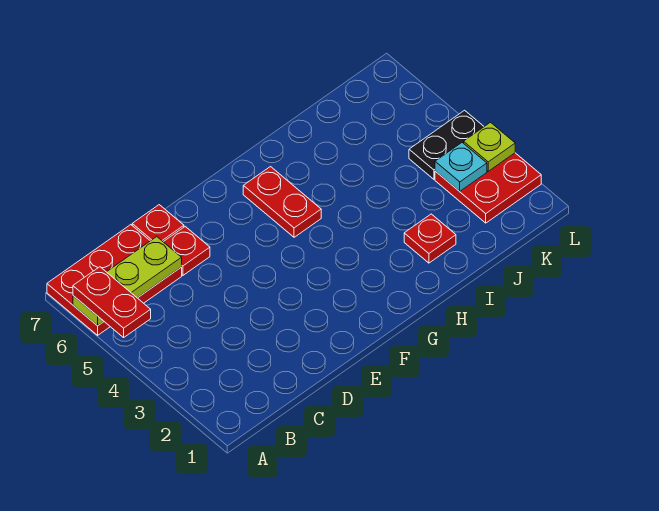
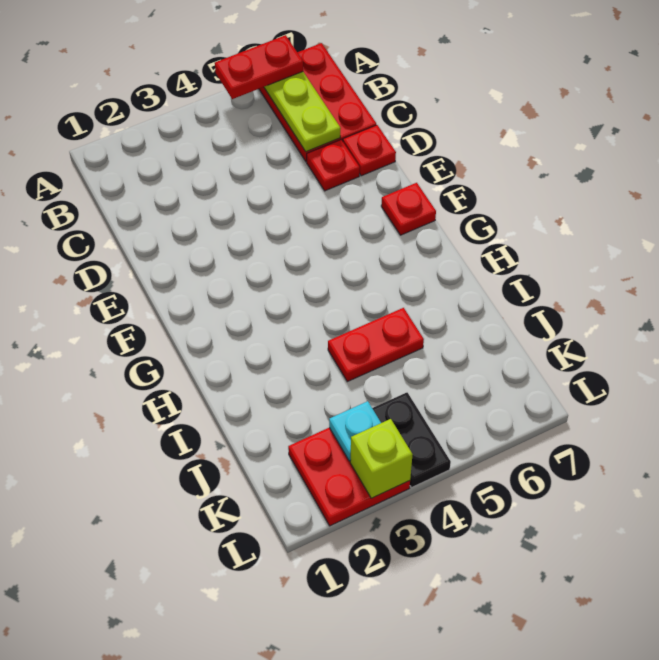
red plate G5:G6 level 1 -> red plate I4:I5 level 1
red plate I2 level 1 -> red plate F7 level 1
lime plate L3 level 2 -> lime brick L3 level 2

